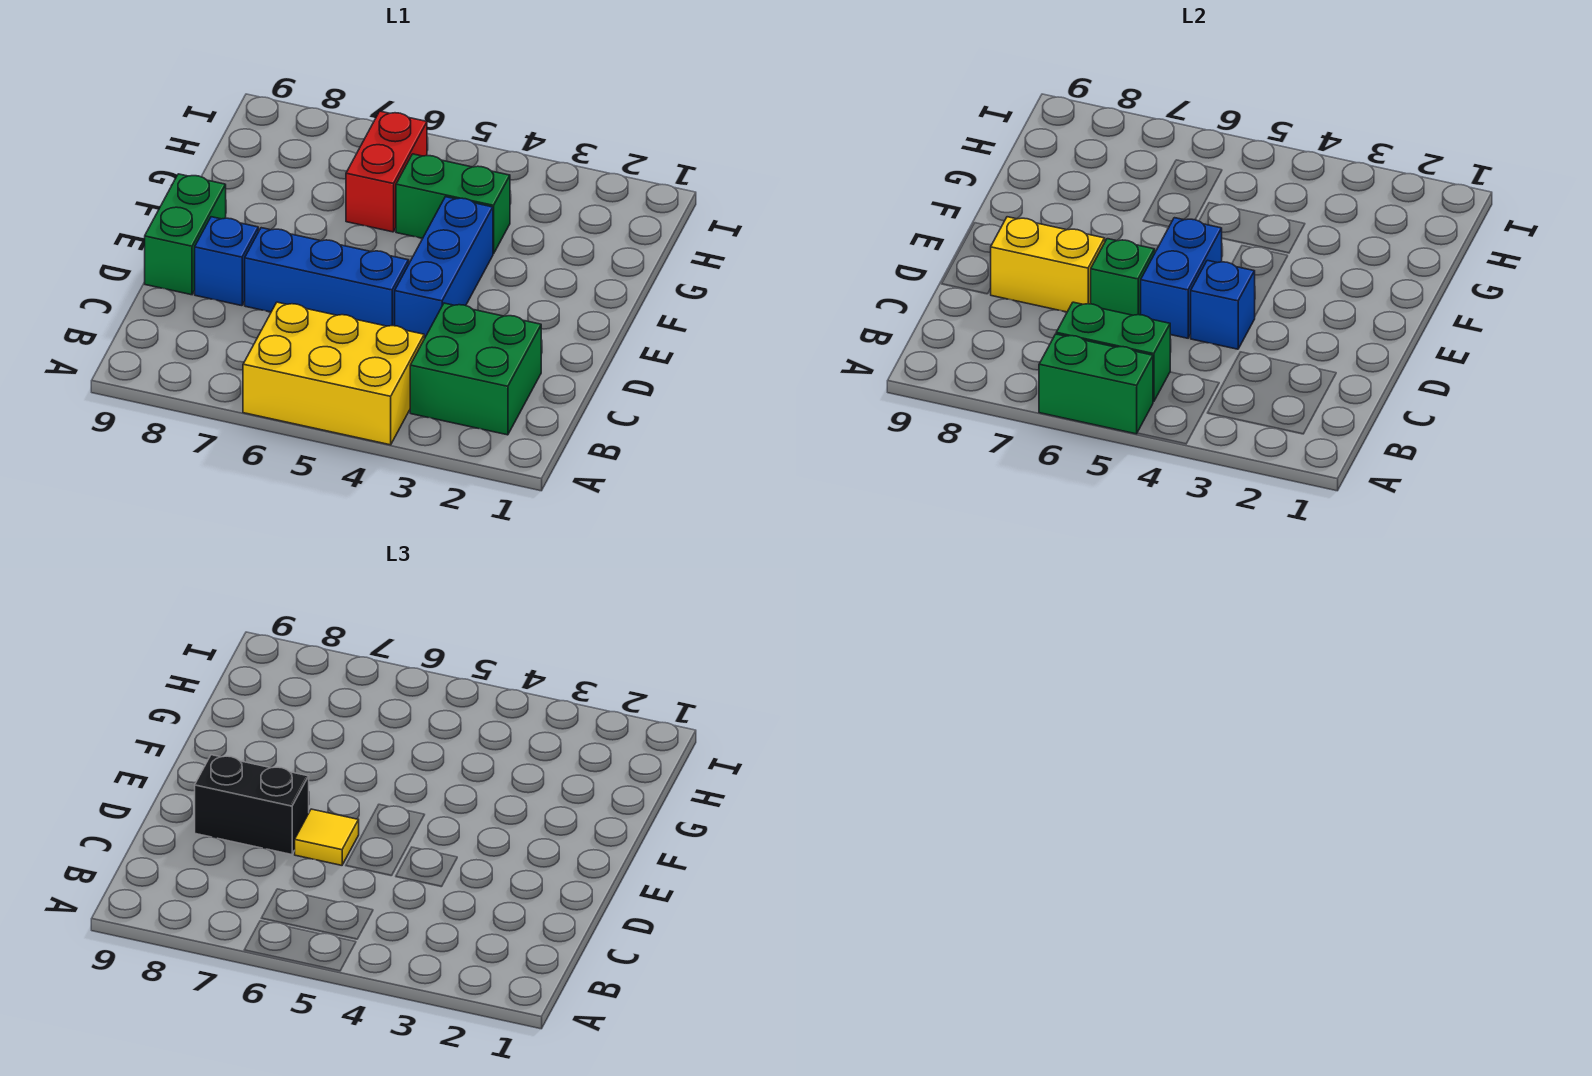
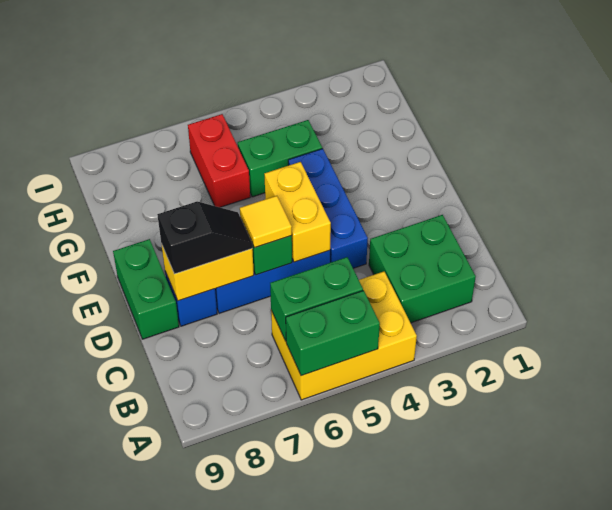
blue brick D4 level 2 -> none
blue brick D5:E5 level 2 -> yellow brick D5:E5 level 2
black brick D7:D8 level 3 -> black slope D7:D8 level 3 top 8

